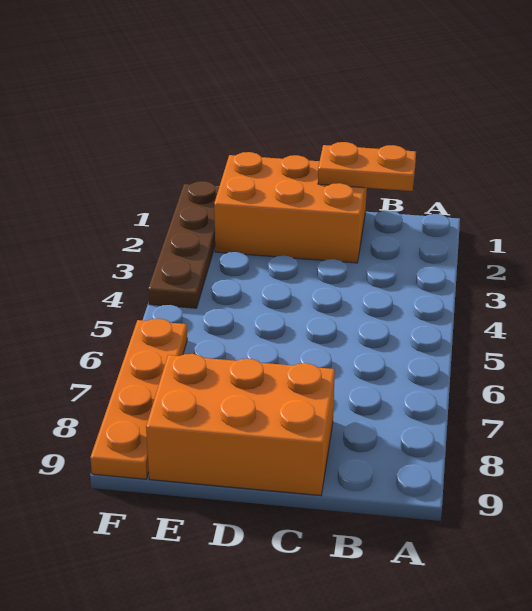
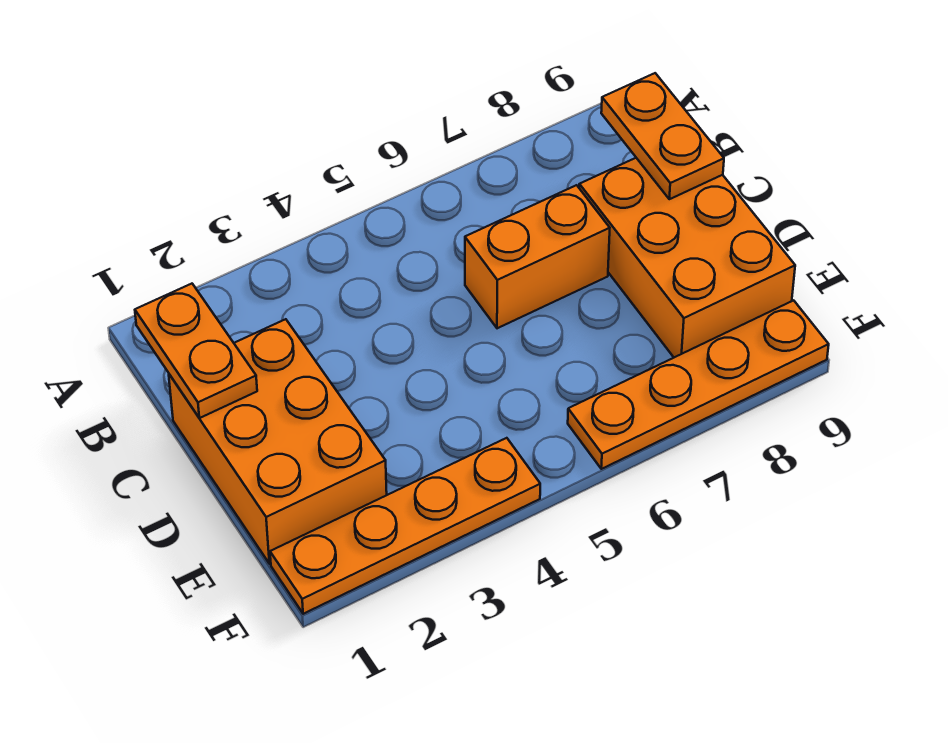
none -> orange plate B9:C9 level 2
none -> orange brick C6:C7 level 1
brown plate F1:F4 level 1 -> orange plate F1:F4 level 1

